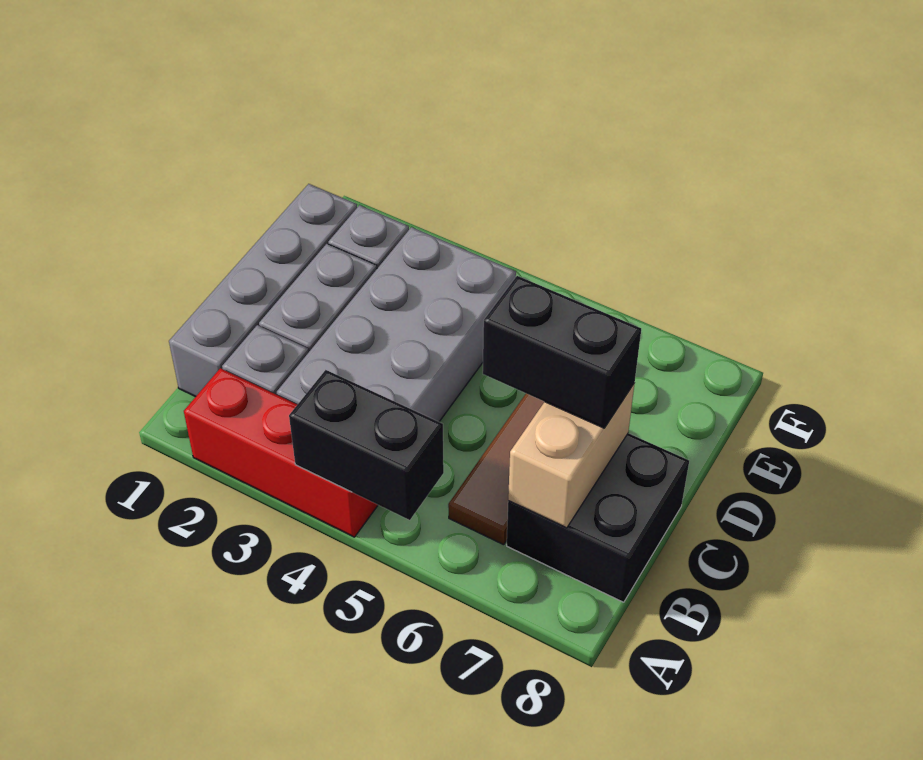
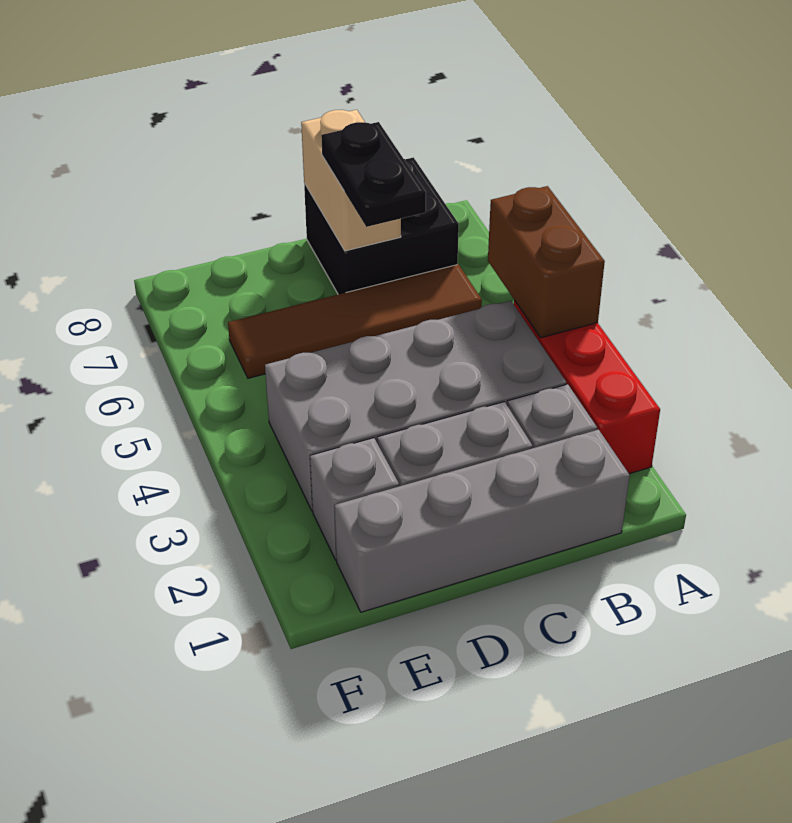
black brick A4:A5 level 2 -> brown brick A4:A5 level 2
tan brick B7:C7 level 2 -> tan brick C7:C8 level 2
black brick C6:C7 level 3 -> black plate C6:C7 level 3

